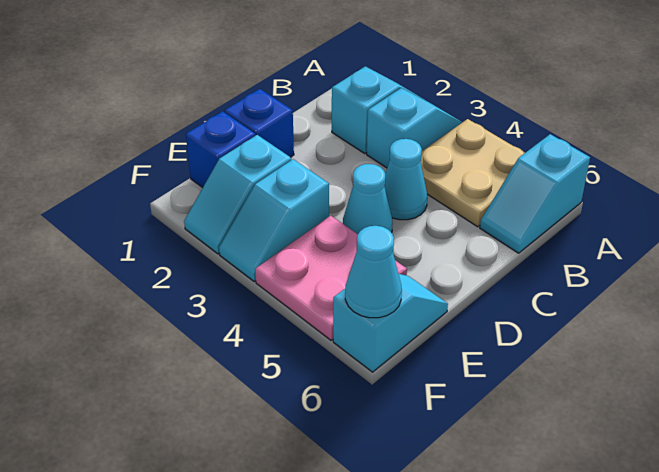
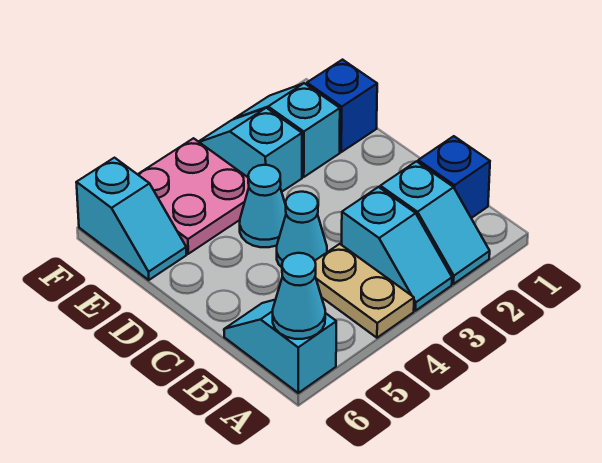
tan plate A4:B5 level 1 -> tan plate A4:B4 level 1
blue brick D1 level 1 -> blue brick B1 level 1
cyan cone F6 level 2 -> cyan cone A6 level 2

